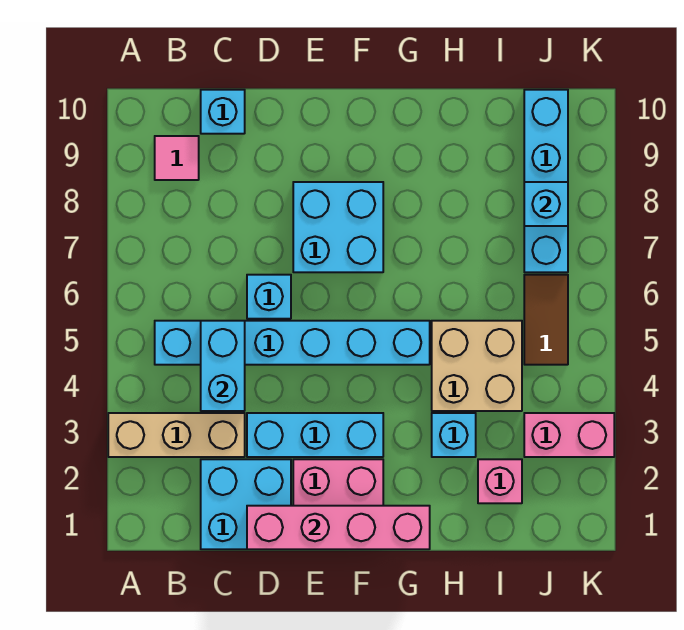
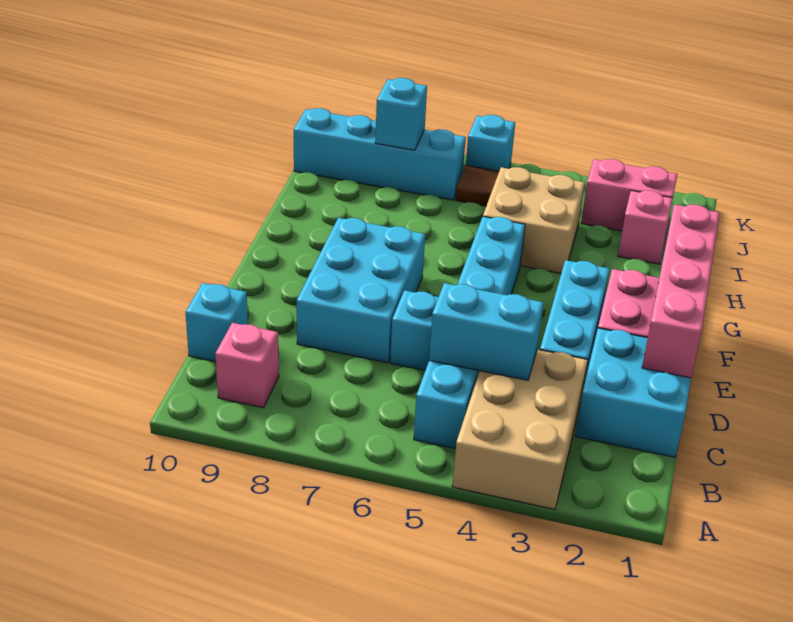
tan brick A3:C3 level 1 -> tan brick A3:C4 level 1
pink tile B9 level 1 -> pink brick B9 level 1
cyan brick E7:F8 level 1 -> cyan brick D7:F8 level 1
cyan brick H3 level 1 -> cyan brick K6 level 1
pink brick J3:K3 level 1 -> pink brick J2:J3 level 1

